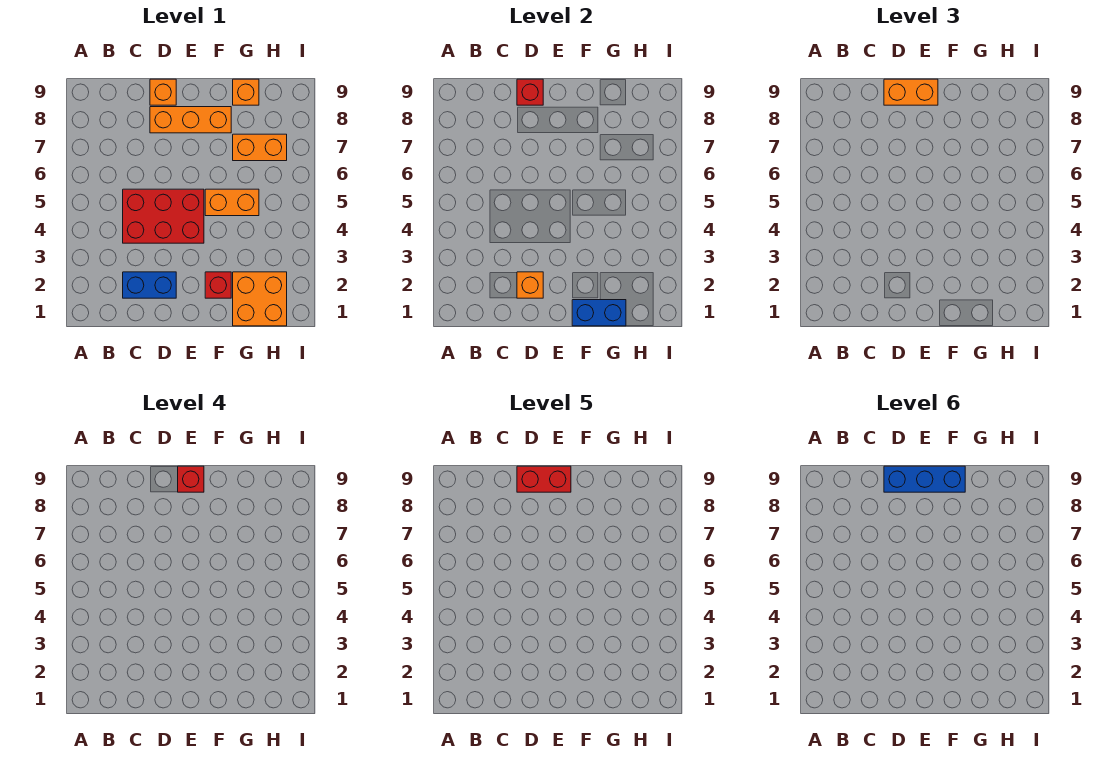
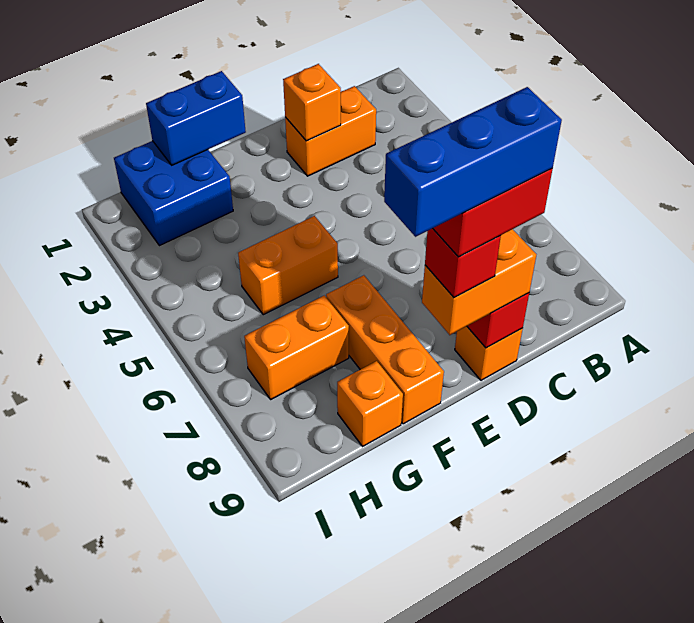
blue brick C2:D2 level 1 -> orange brick C2:D2 level 1
red brick C4:E5 level 1 -> none
orange brick D8:F8 level 1 -> orange brick F7:F9 level 1
red brick F2 level 1 -> none
orange brick G1:H2 level 1 -> blue brick G1:H2 level 1

